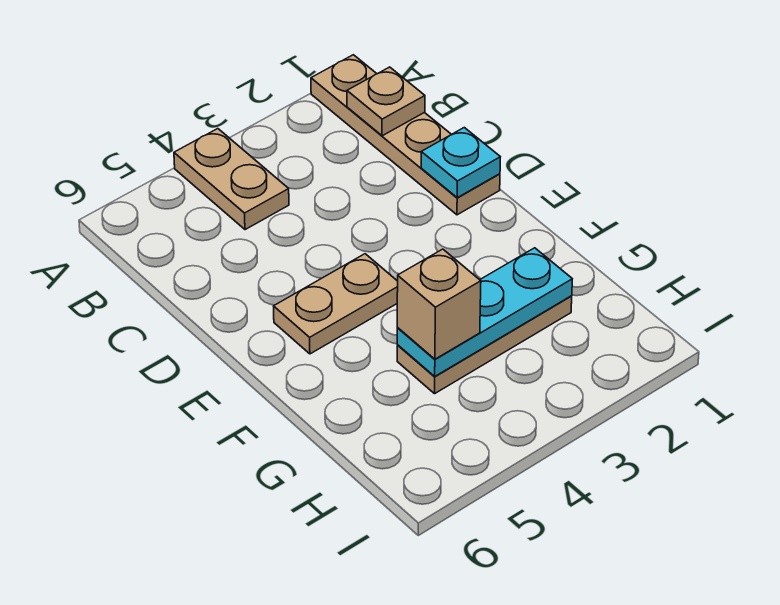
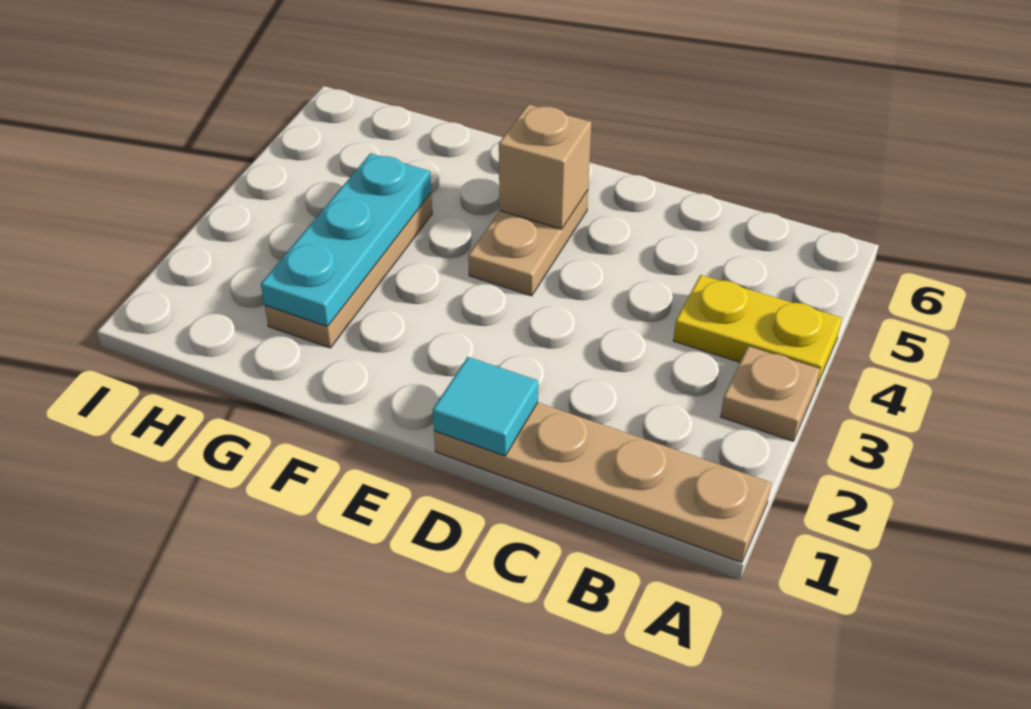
tan plate A4:B4 level 1 -> yellow plate A4:B4 level 1
tan plate B1 level 2 -> tan plate A3 level 1
cyan plate D1 level 2 -> cyan tile D1 level 2
tan brick G4 level 3 -> tan brick E5 level 2

